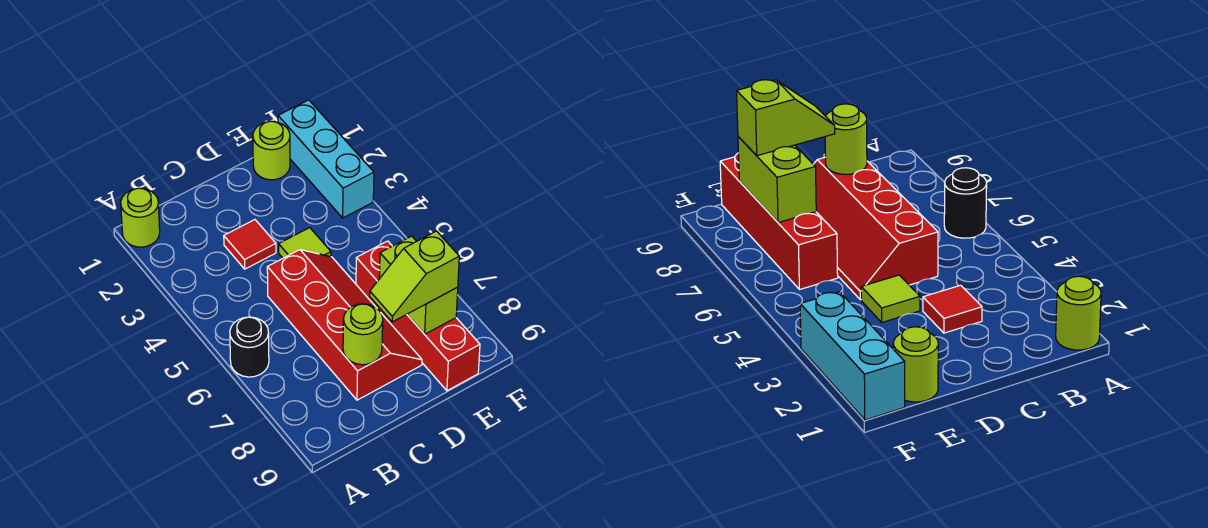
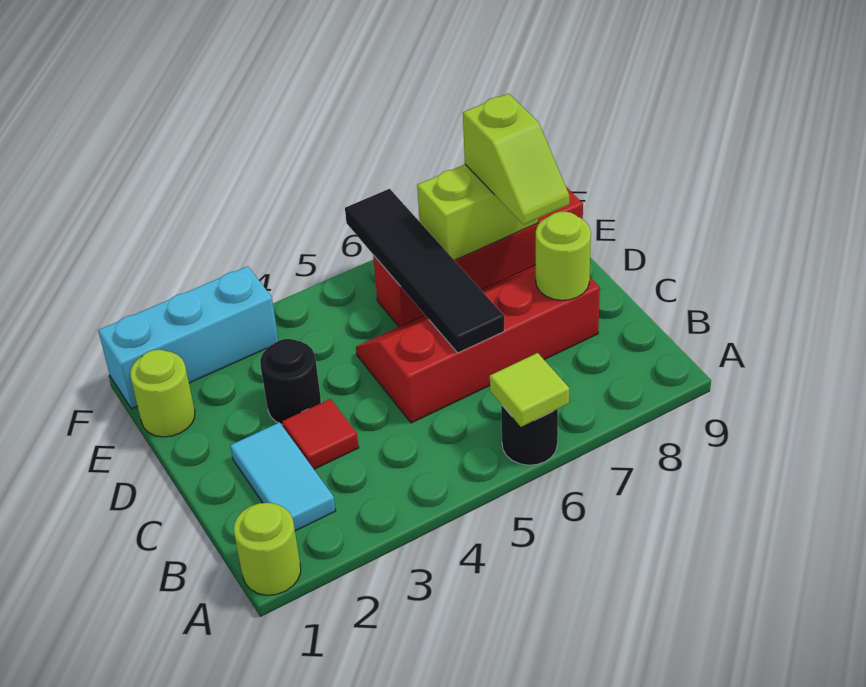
none -> cyan tile B2:C2 level 1
none -> black tile C6:F6 level 2
none -> black round brick D3 level 1
lime tile D4 level 1 -> lime tile A6 level 2

